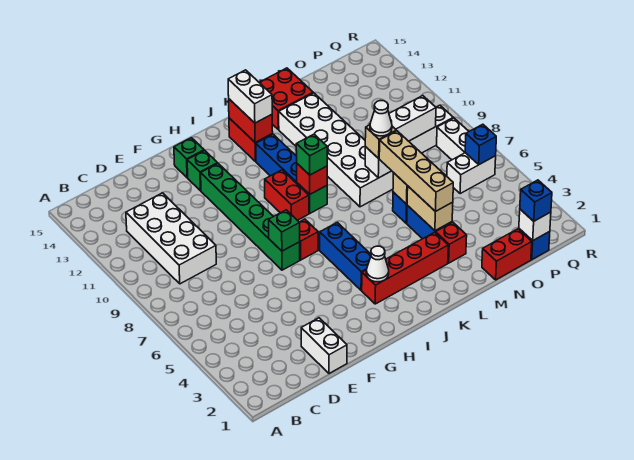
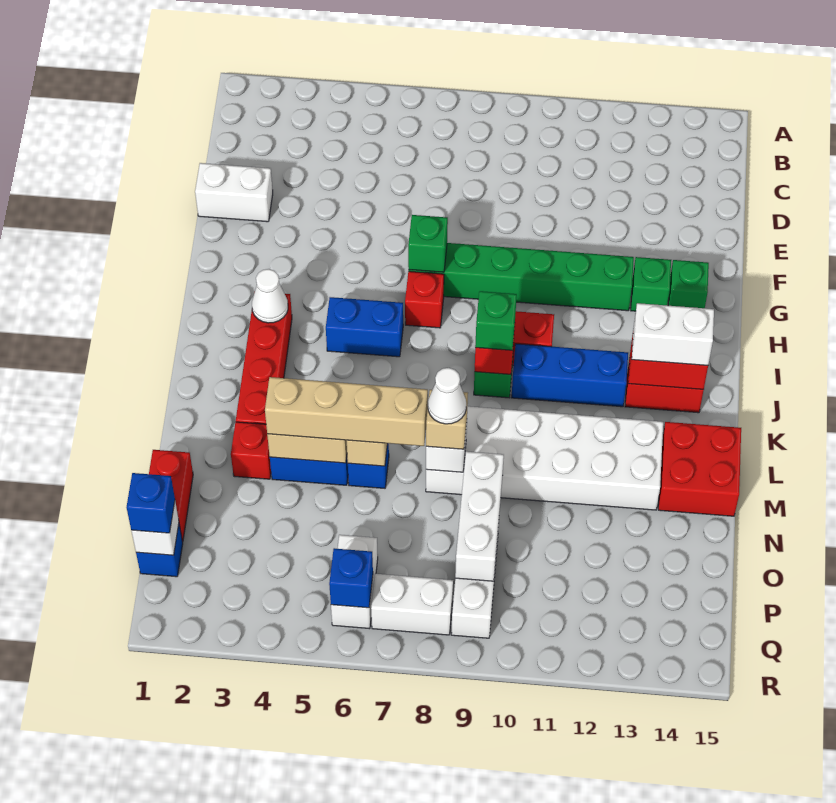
white brick C9:D12 level 1 -> none
blue brick I4:I6 level 1 -> blue brick I5:I6 level 1

